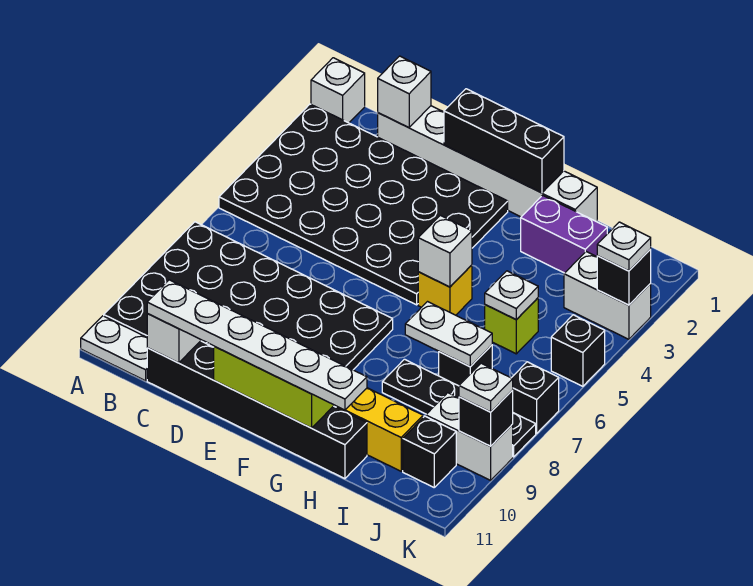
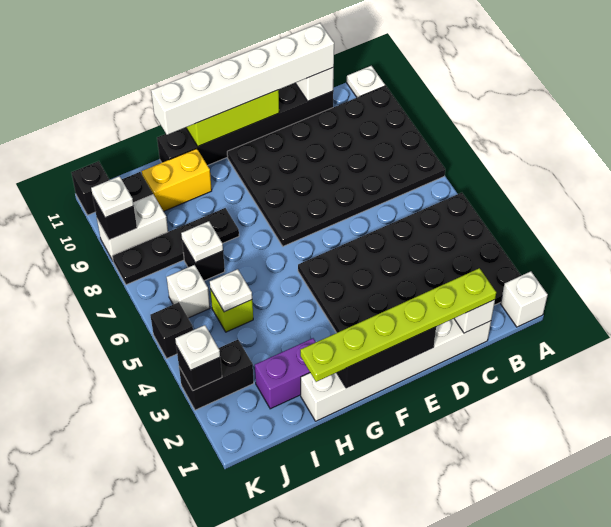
white plate A11:B11 level 1 -> white plate A11 level 1
none -> lime plate C1:H1 level 3
white plate C11:H11 level 3 -> white brick C11:H11 level 3
yellow brick G5 level 1 -> none
white brick G5 level 2 -> white brick J6 level 1
white plate H7:I7 level 2 -> white plate I7 level 2
white brick J3:K3 level 1 -> black brick J3:K3 level 1
black brick K7 level 1 -> black brick K11 level 1

